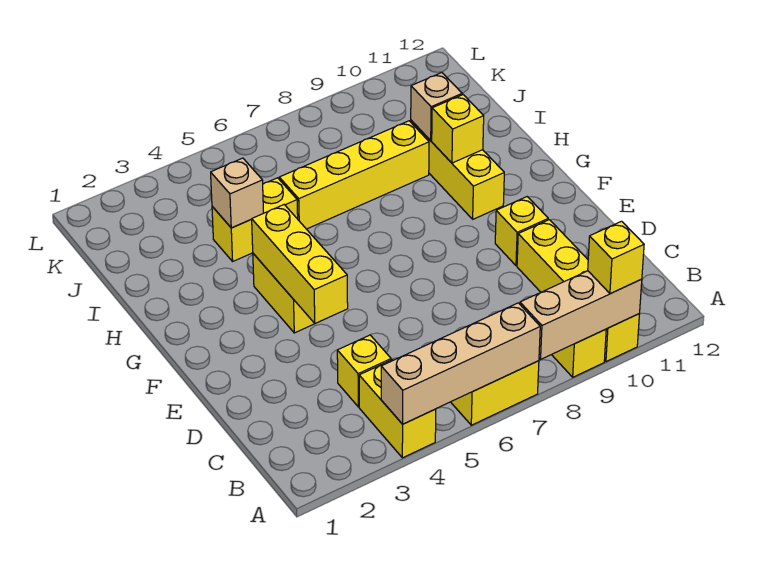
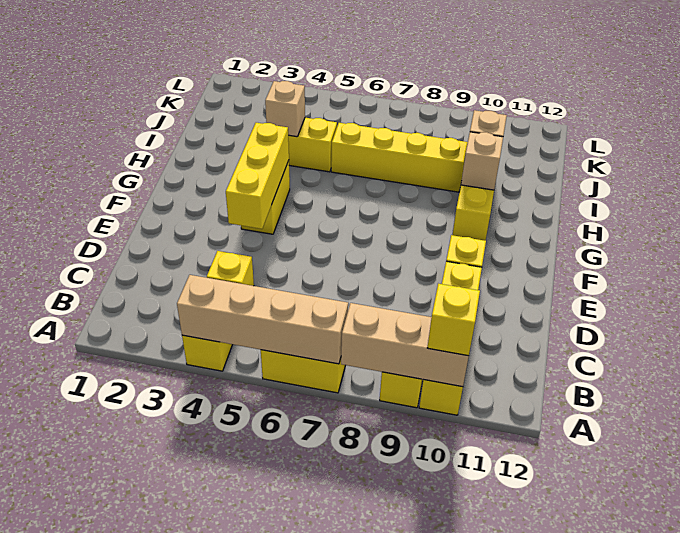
yellow brick H10 level 2 -> tan brick H10 level 2

